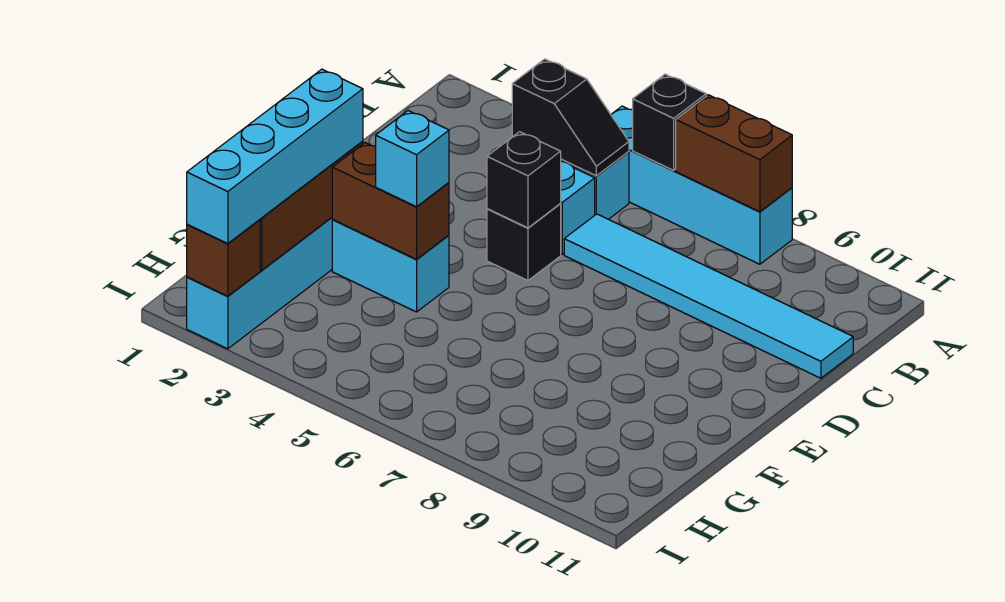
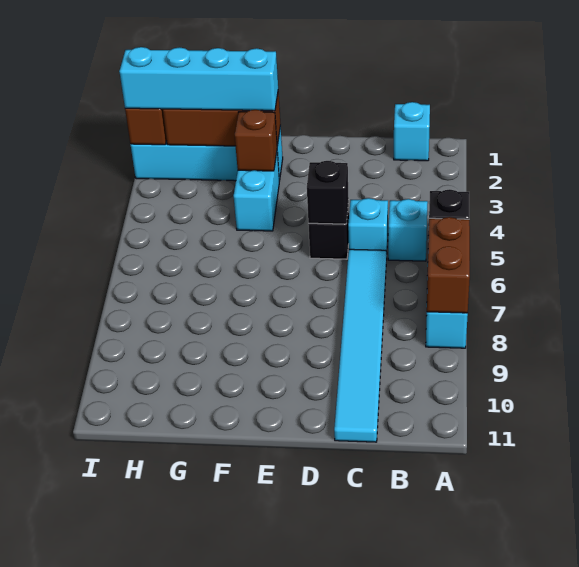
black slope B4:B5 level 2 top 4 -> none
brown brick F3:F4 level 2 -> brown brick F3 level 2
cyan brick F4 level 3 -> cyan brick B1 level 1

